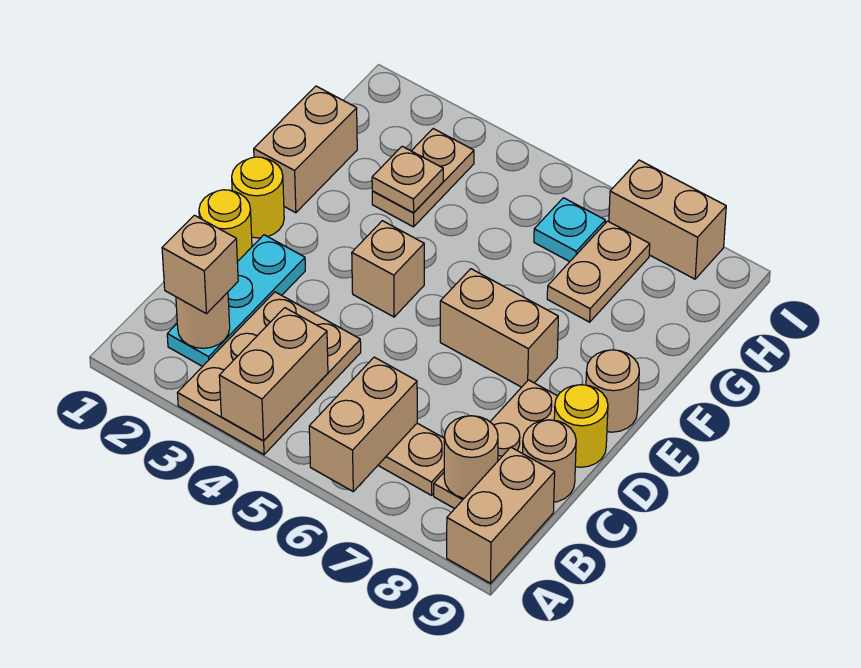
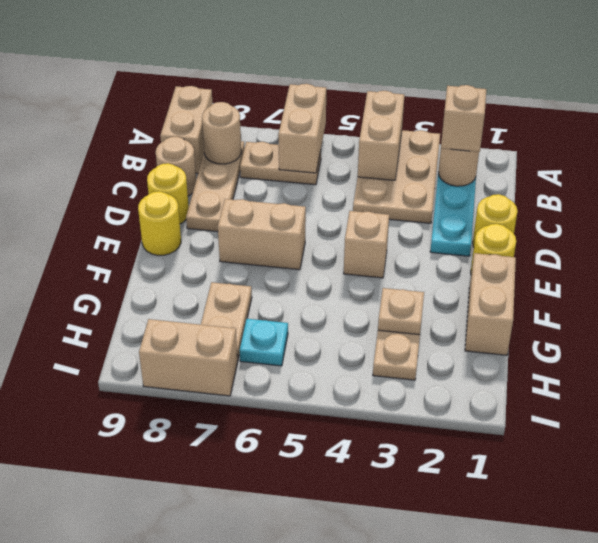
tan round brick E9 level 1 -> yellow round brick E9 level 1

